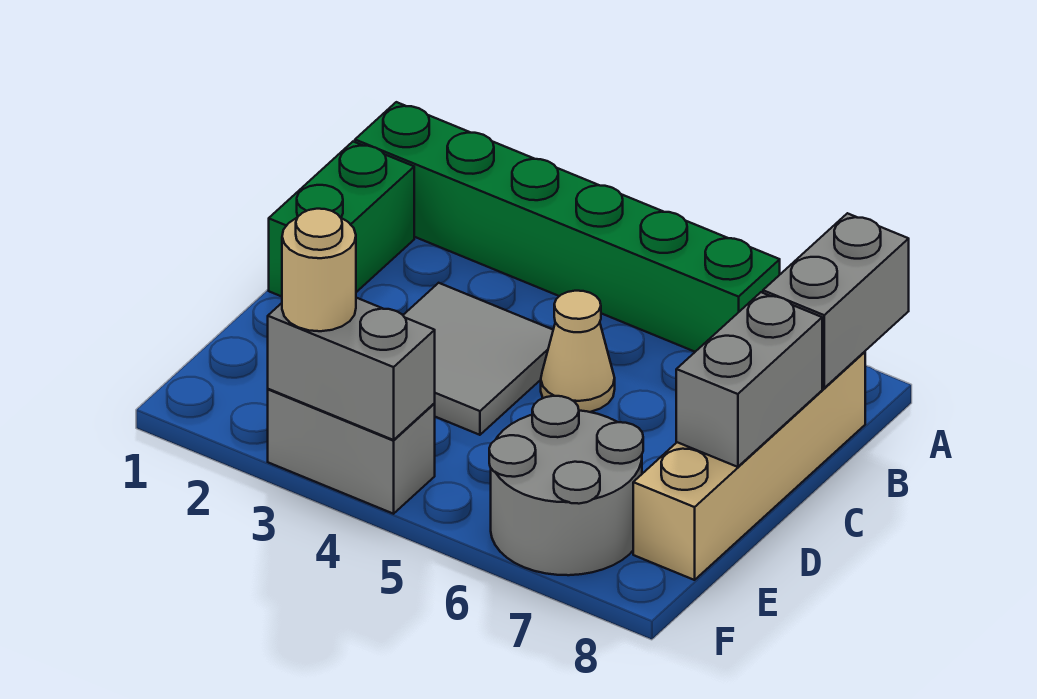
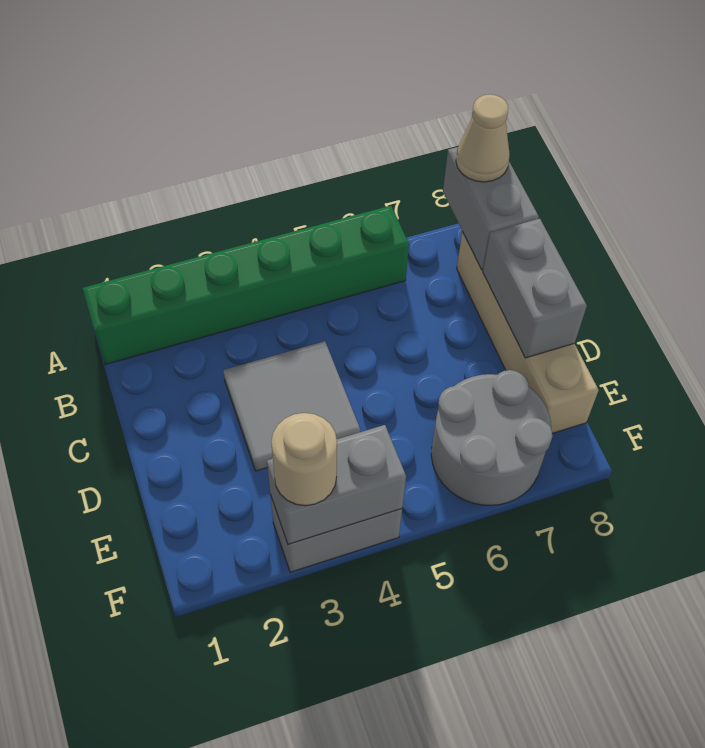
green brick B1:C1 level 1 -> none
tan cone C5 level 1 -> tan cone A8 level 3

